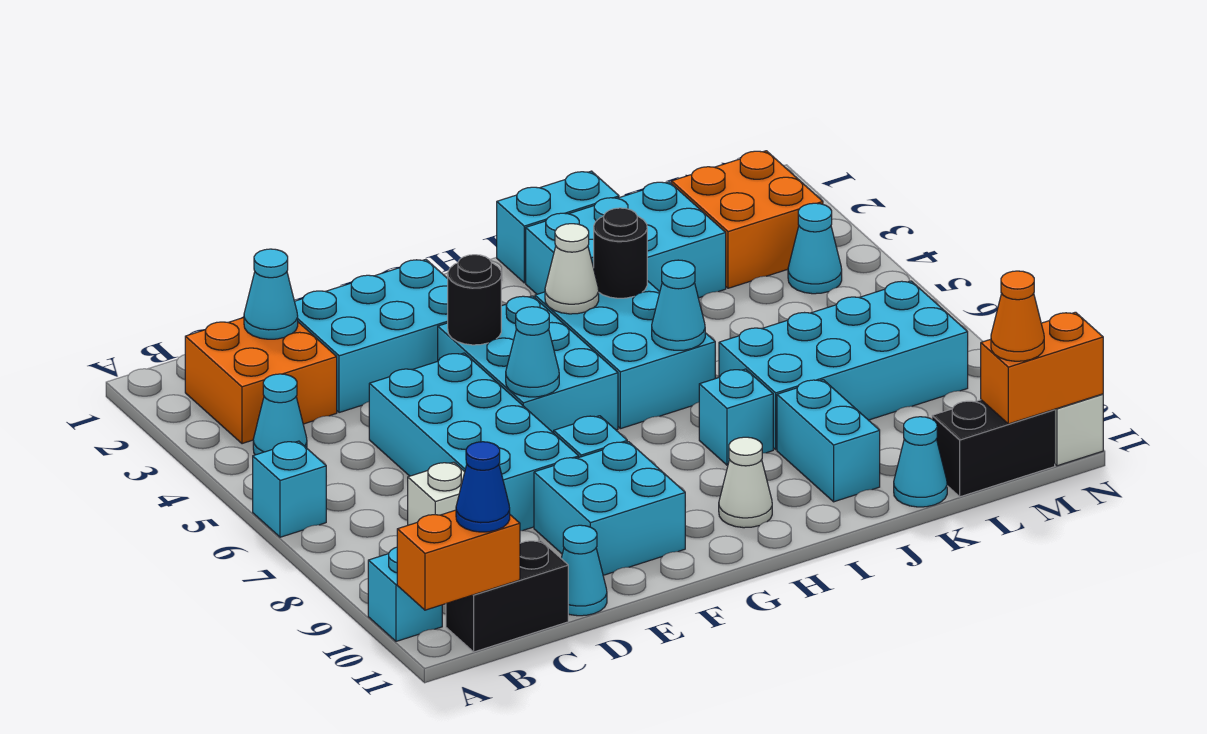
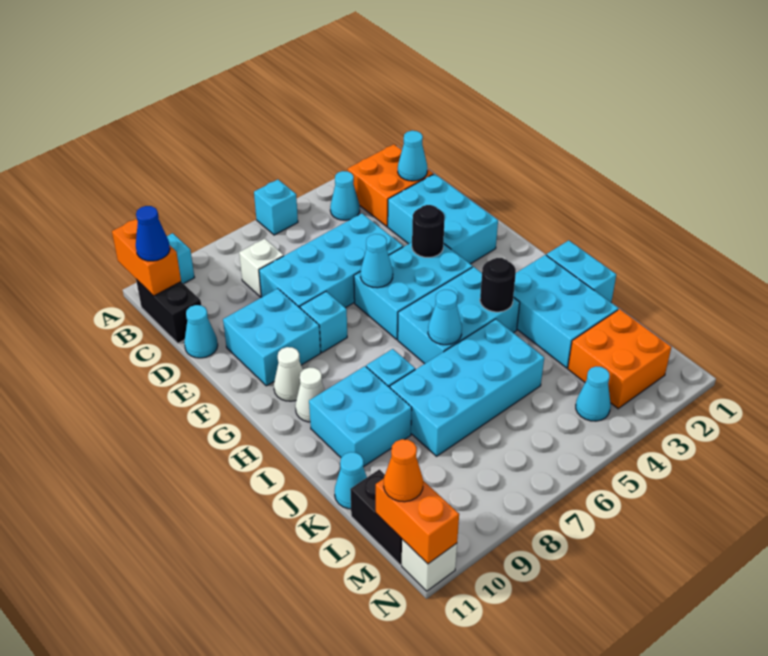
white cone H4 level 2 -> white cone G10 level 1
cyan brick J7:M8 level 1 -> cyan brick J5:K8 level 1
cyan brick J9:J10 level 1 -> cyan brick I9:J10 level 1

